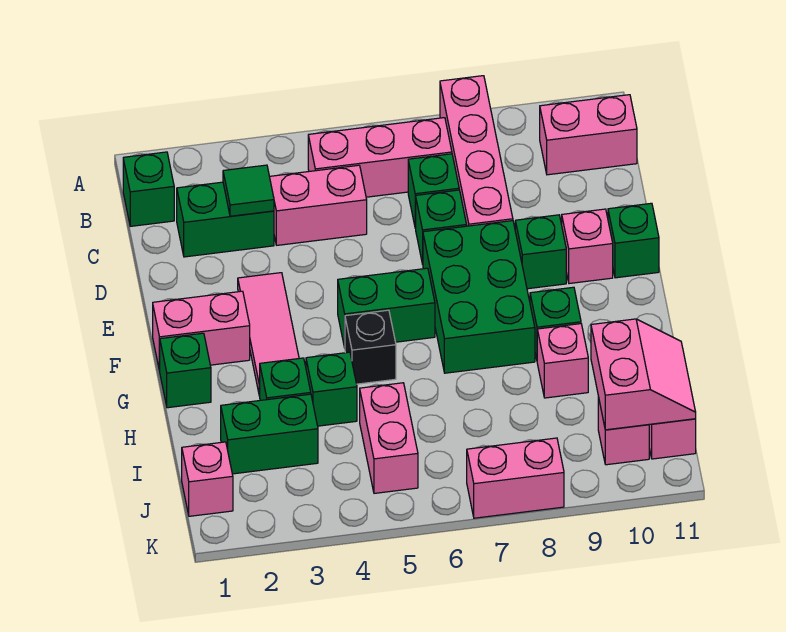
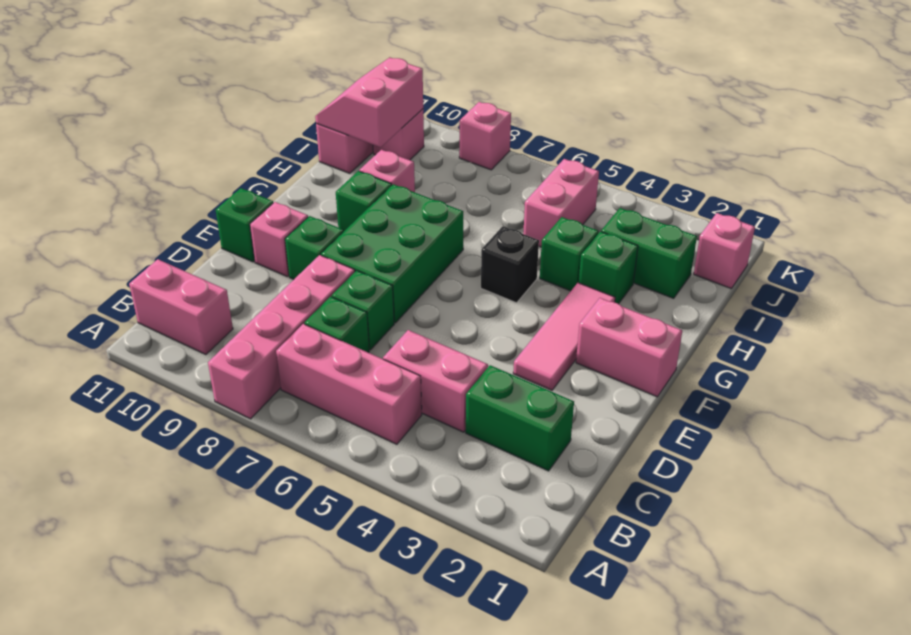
green brick B1 level 1 -> none
green tile C3 level 2 -> none
green brick F5:F6 level 1 -> none
green brick G1 level 1 -> none
pink brick K7:K8 level 1 -> pink brick K8 level 1

